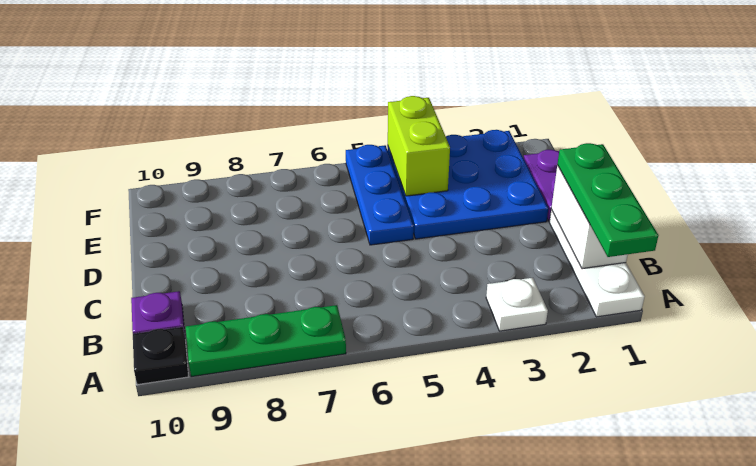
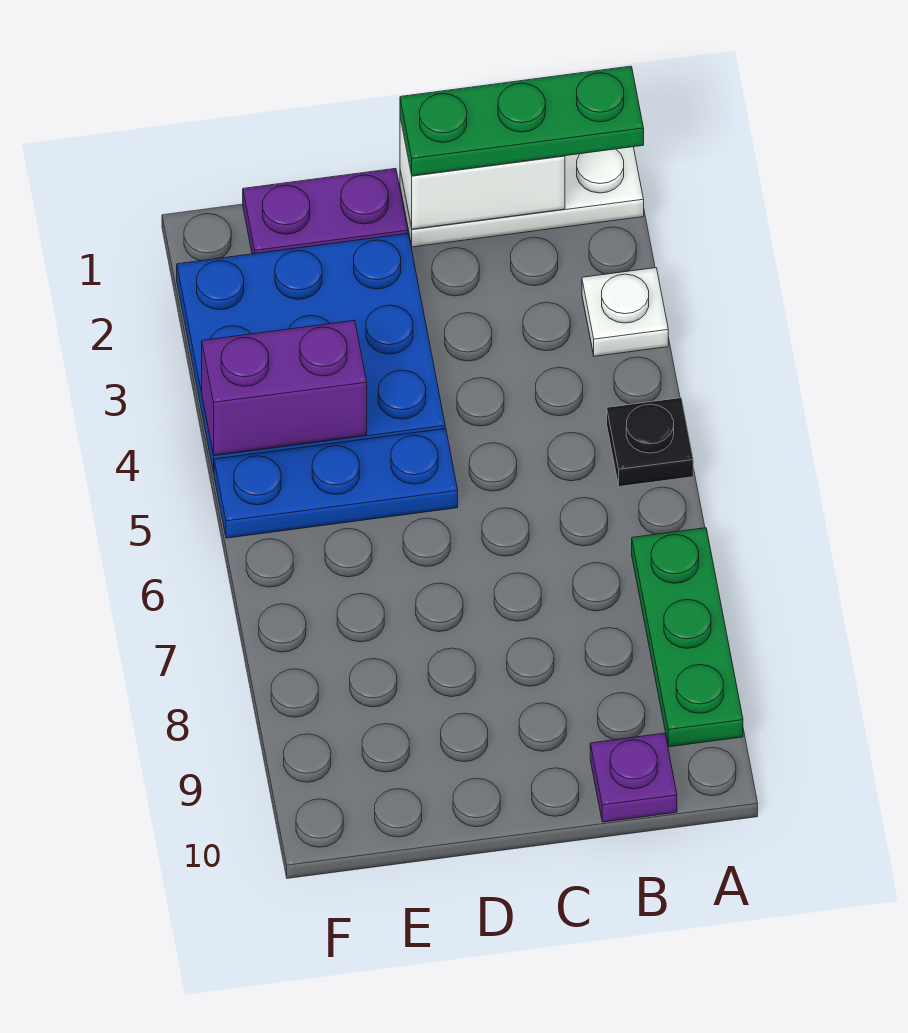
black plate A10 level 1 -> black plate A5 level 1
lime brick E4:F4 level 2 -> purple brick E4:F4 level 2

